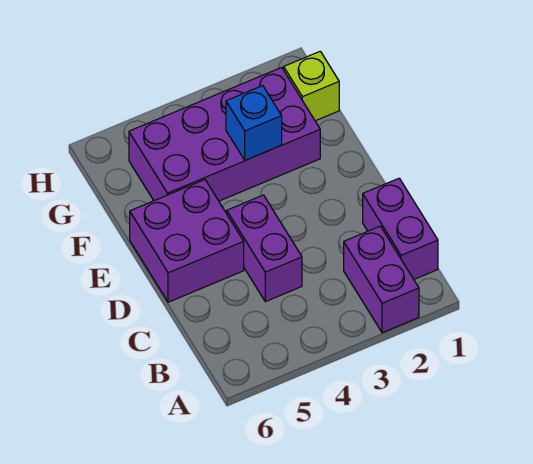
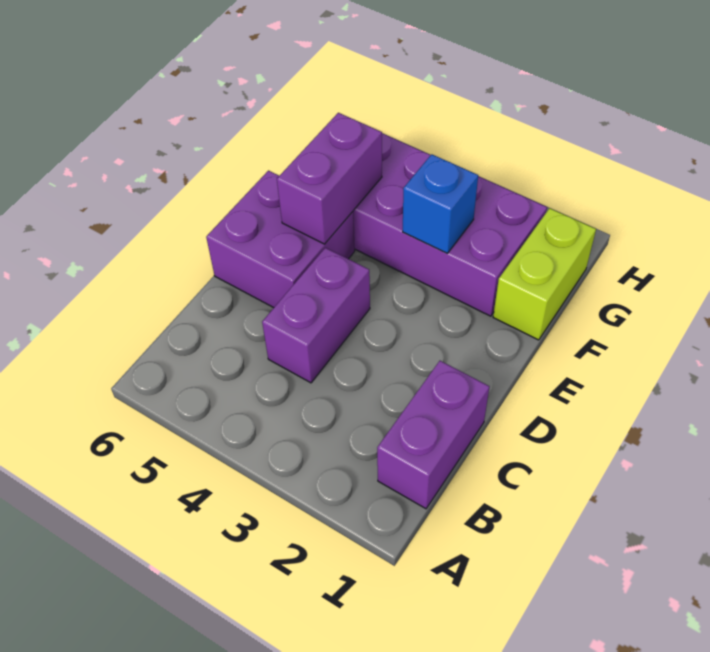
purple brick A2:B2 level 1 -> purple brick E5:F5 level 2
lime brick G1 level 1 -> lime brick F1:G1 level 1

